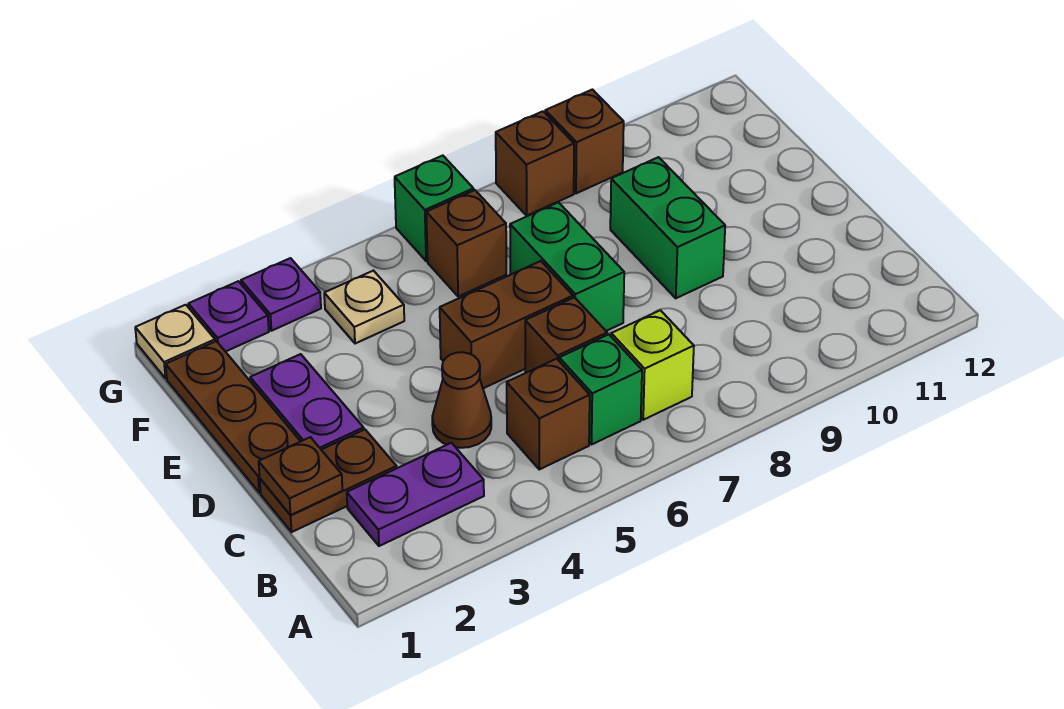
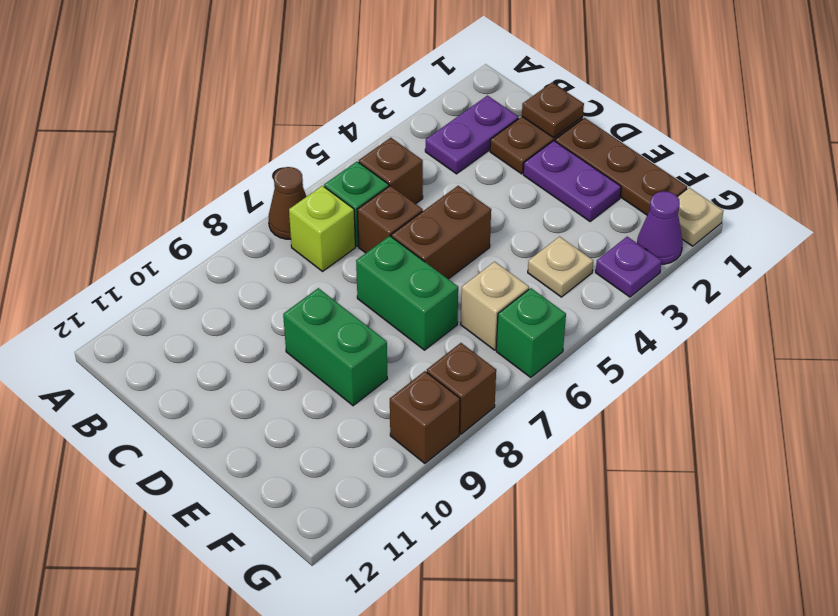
brown cone C4 level 1 -> brown cone A7 level 1
brown brick F6 level 1 -> tan brick F6 level 1
purple plate G2 level 1 -> purple cone G2 level 1

